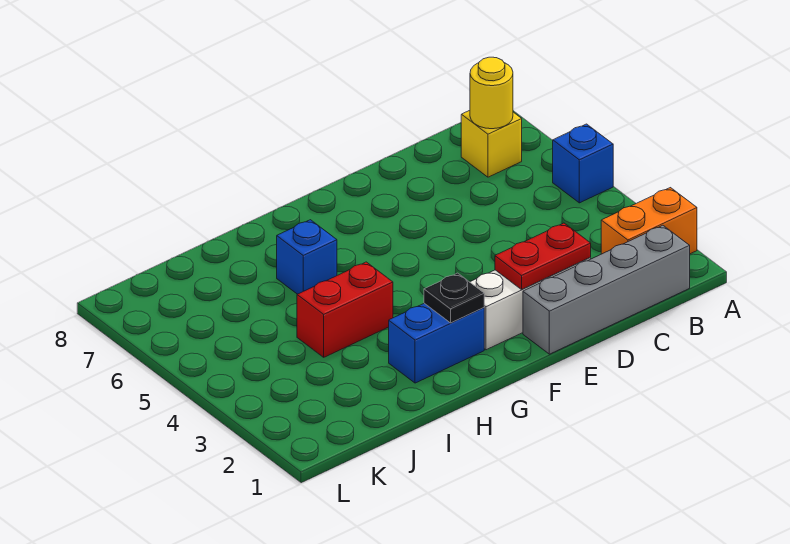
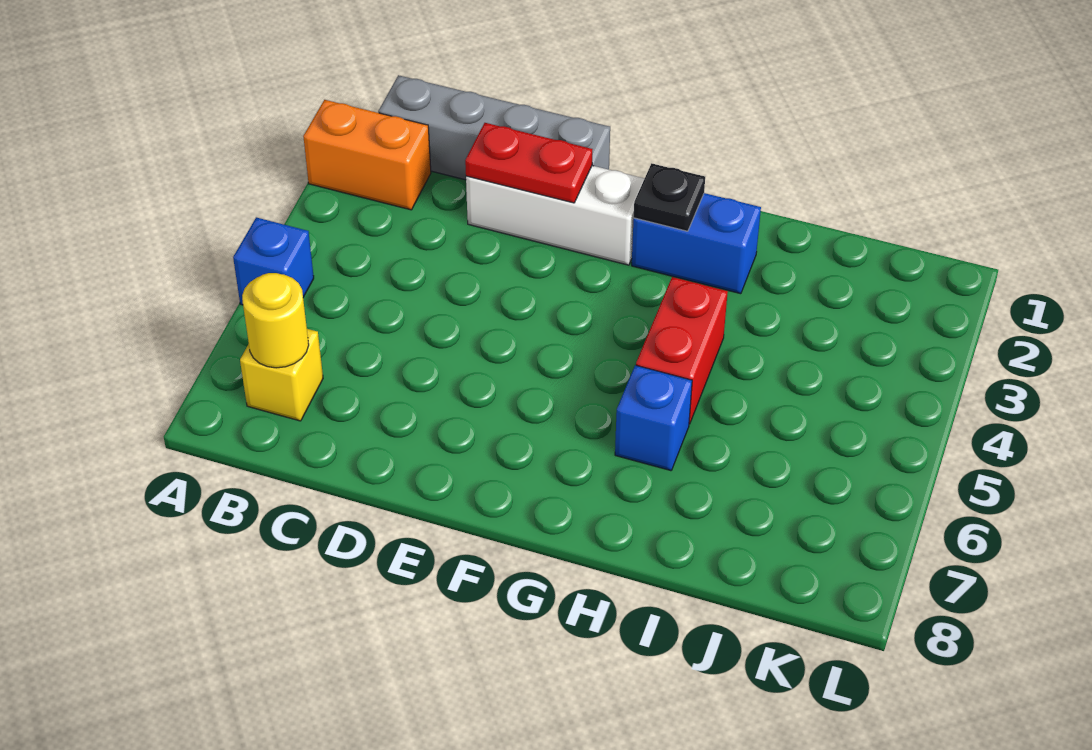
red brick H4:I4 level 1 -> red brick H4:H5 level 1

